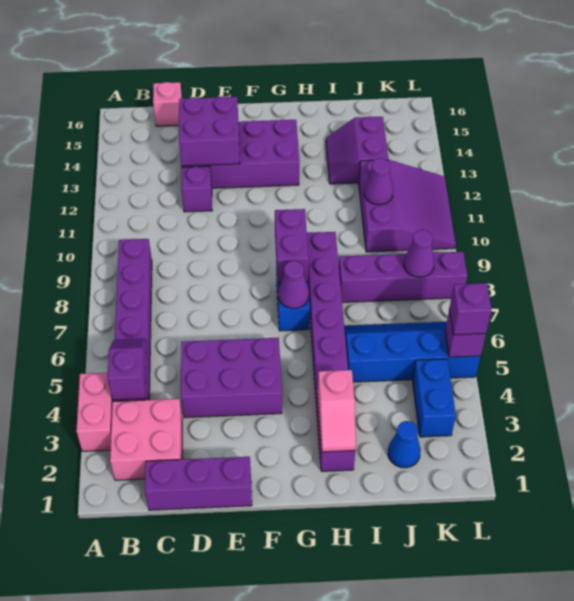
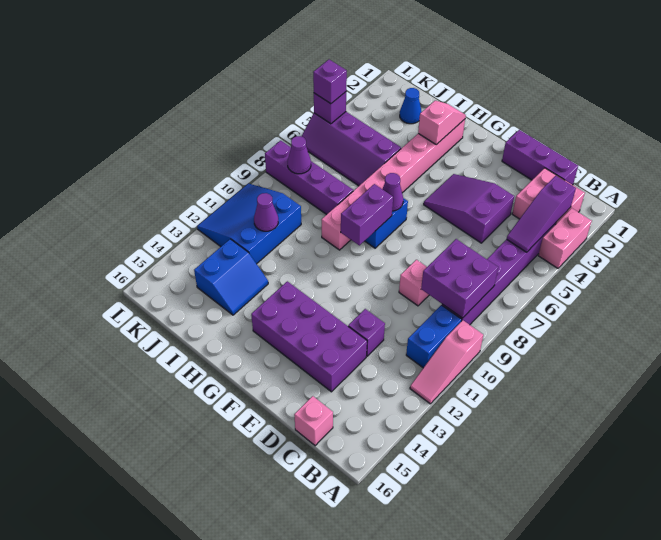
none -> pink slope A10:A12 level 1 top 10
purple slope B4:B5 level 2 top 4 -> purple slope B3:B5 level 2 top 3
purple brick D4:F5 level 1 -> purple slope D4:F5 level 1 top D
none -> pink brick D9 level 1
purple brick D13:E14 level 2 -> purple brick B8:C9 level 2
purple brick H2:H9 level 1 -> pink brick H2:H9 level 1
blue slope I5:L6 level 1 top 5 -> purple slope I5:L6 level 1 top 5
purple slope I13:J14 level 1 top J -> blue slope I13:J14 level 1 top J
purple slope J10:L12 level 1 top J -> blue slope J10:L12 level 1 top J
blue brick K3:K4 level 1 -> blue brick B10:B11 level 1

